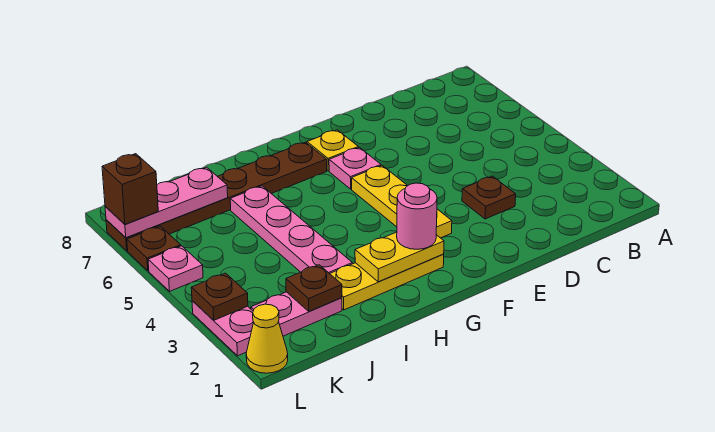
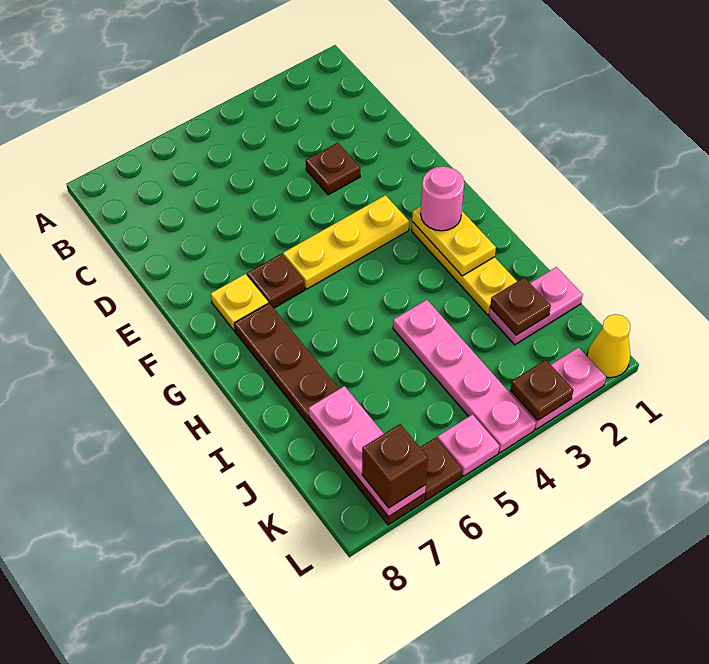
pink plate F6 level 1 -> brown plate F6 level 1
pink plate I3:I6 level 1 -> pink plate I4:L4 level 1
pink plate J2:K2 level 1 -> pink plate J1:J2 level 1

